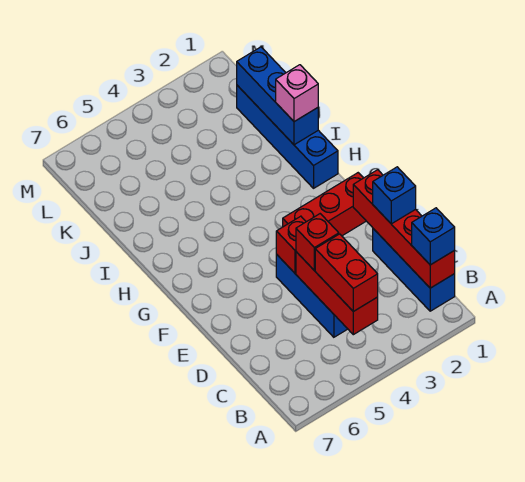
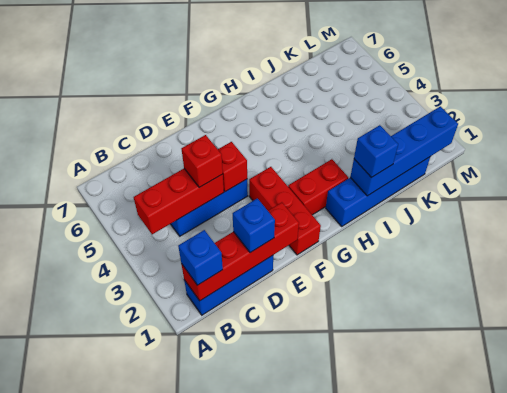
red brick B4:C4 level 3 -> red brick G2:H2 level 1
blue brick I1:K1 level 2 -> blue brick I1:L1 level 2
pink brick I1 level 3 -> blue brick I1 level 3

